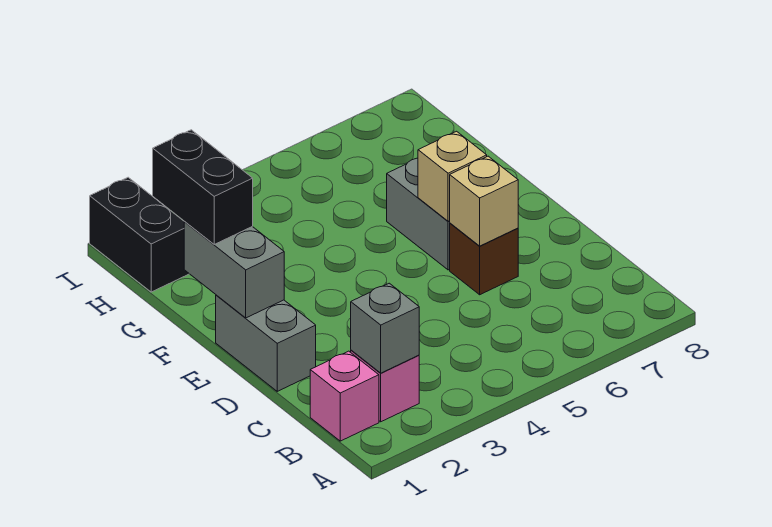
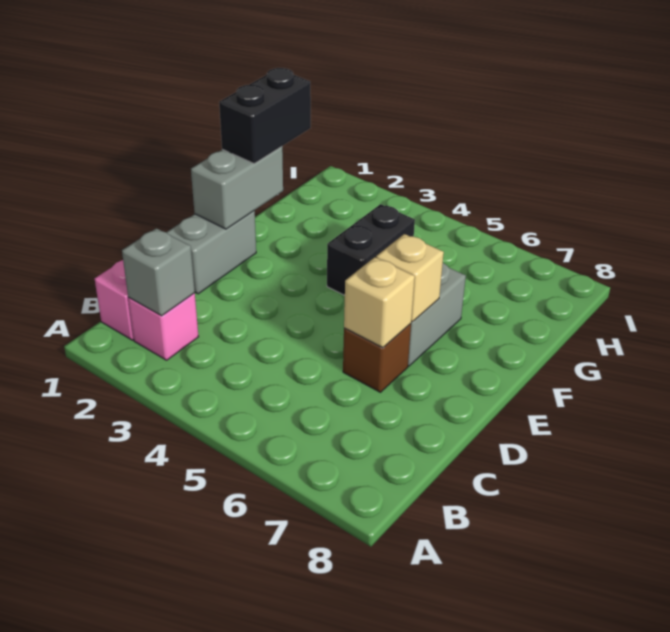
black brick H1:I1 level 1 -> black brick F4:G4 level 1

